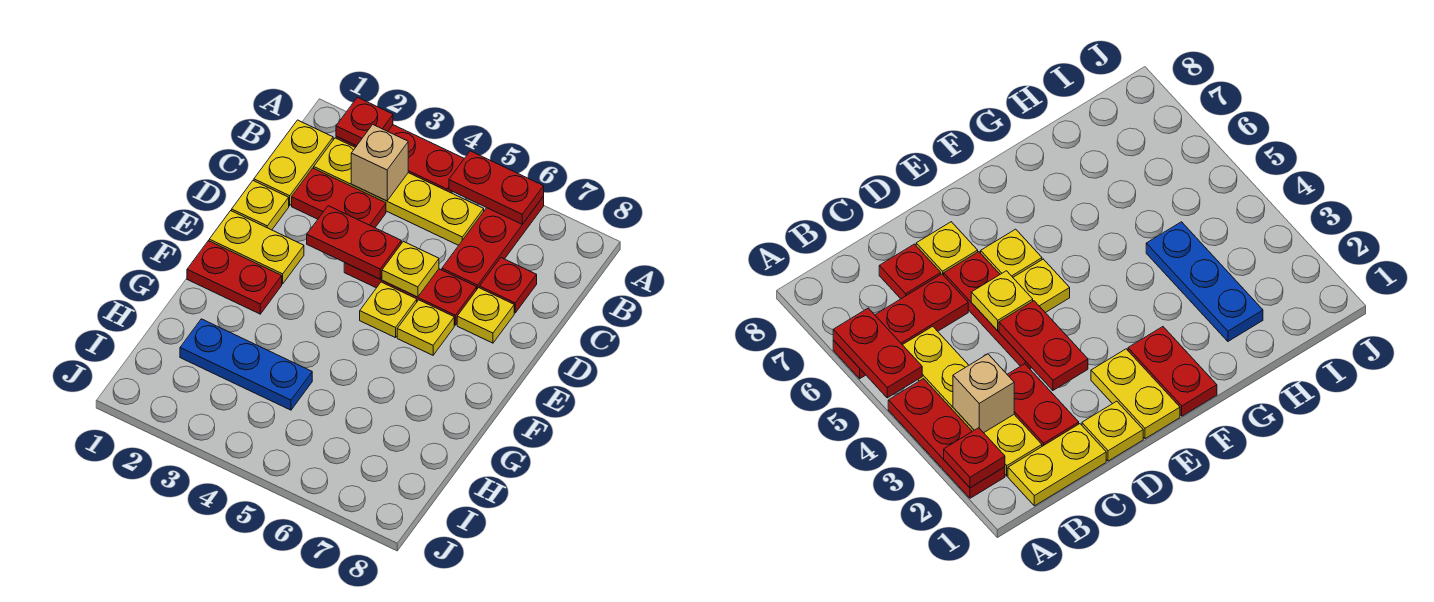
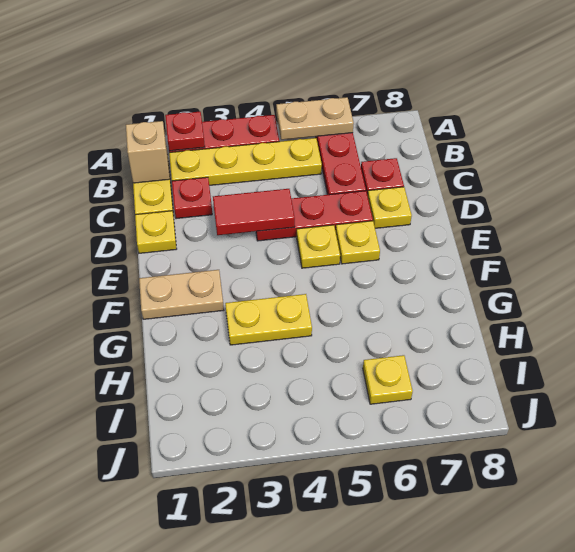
red plate A5:A6 level 2 -> tan plate A5:A6 level 2
tan brick B3 level 2 -> tan brick B1 level 2
red plate C2:C3 level 1 -> red plate C2 level 1
red plate D3:D4 level 2 -> red tile D3:D4 level 2
yellow plate D5 level 2 -> yellow plate I6 level 1
yellow plate E1:E2 level 1 -> yellow plate G3:G4 level 1
red plate F1:F2 level 1 -> tan plate F1:F2 level 1
blue plate H2:H4 level 1 -> none

